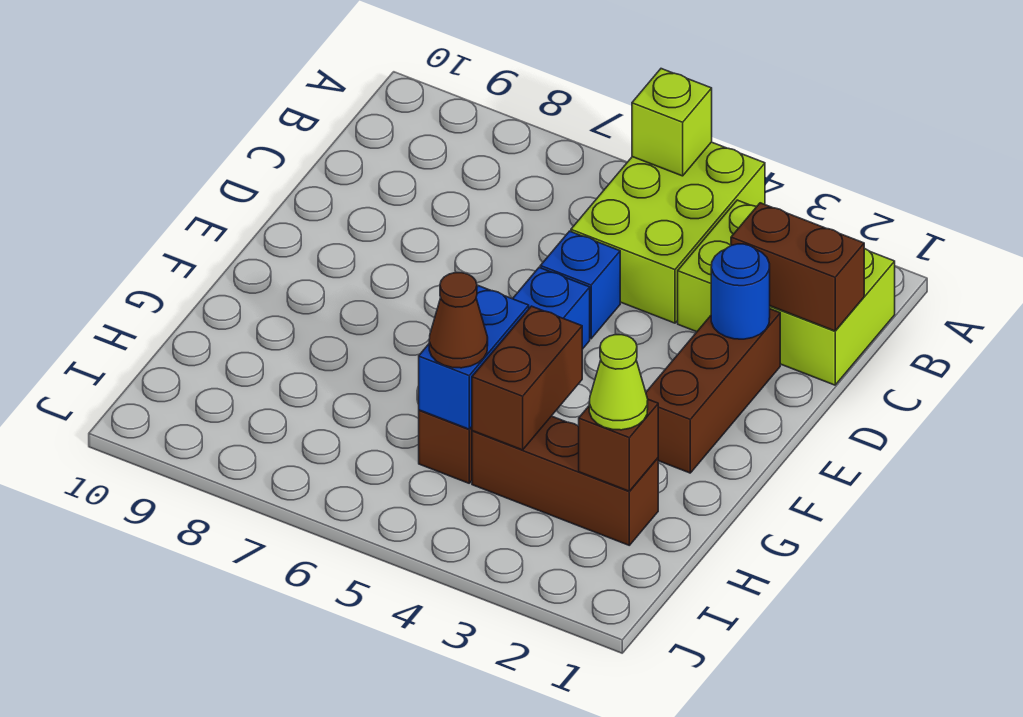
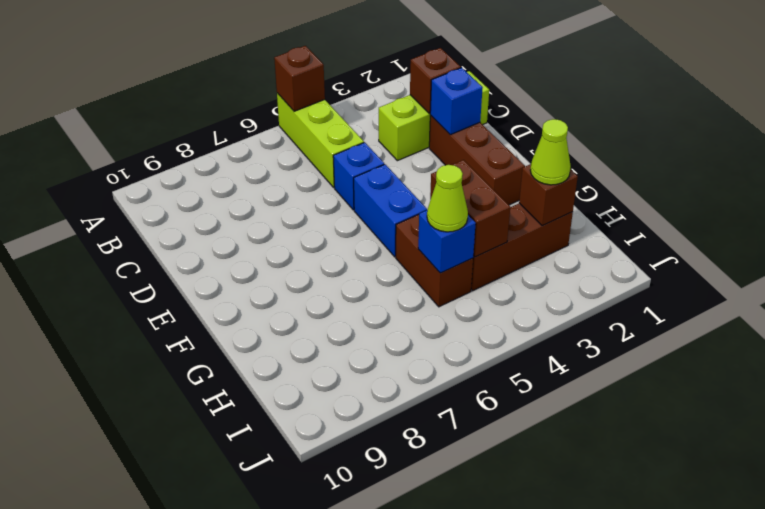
lime brick A4:C5 level 1 -> lime brick A5:C5 level 1
lime brick A5 level 2 -> brown brick A5 level 2
lime brick B1:C3 level 1 -> lime brick C1:C3 level 1
brown brick C1:C2 level 2 -> brown brick C2 level 2
blue round brick D2 level 2 -> blue brick D2 level 2
blue brick G5:H5 level 2 -> blue brick H5 level 2
brown cone H5 level 3 -> lime cone H5 level 3

